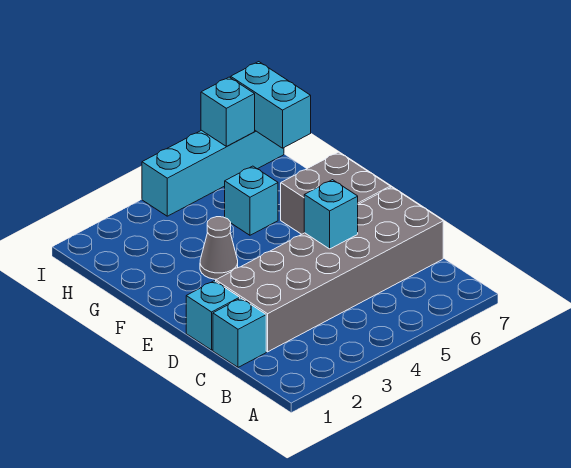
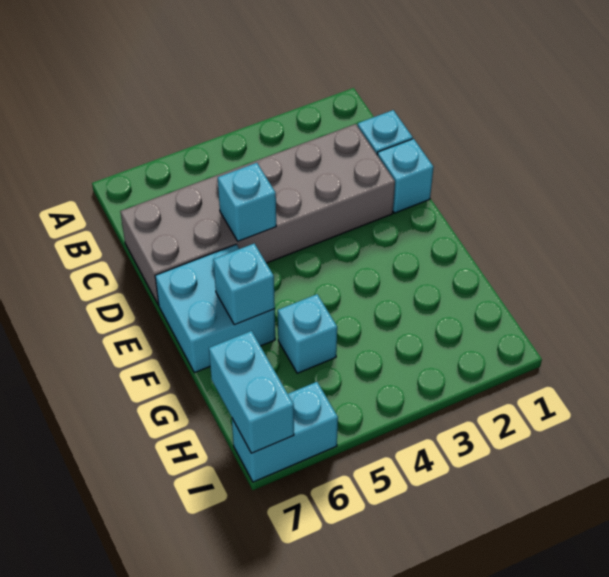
grey brick E6:F7 level 1 -> cyan brick E6:F7 level 1
grey cone F3 level 1 -> none
cyan brick I4:I7 level 1 -> cyan brick I6:I7 level 1
cyan brick I6 level 2 -> cyan brick F6 level 2

